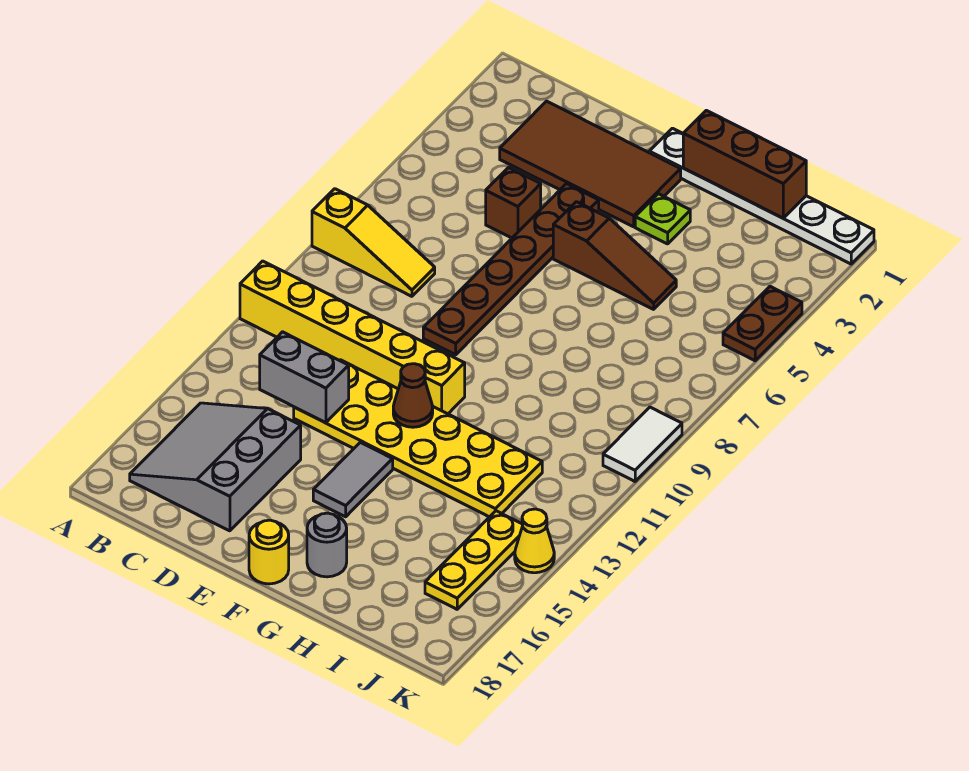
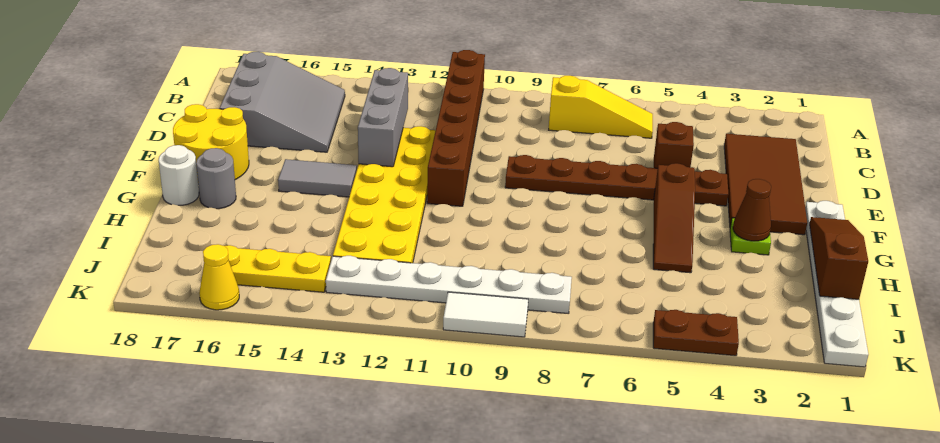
yellow slope A8:C8 level 1 top A -> yellow slope B6:B8 level 1 top 8
yellow brick A11:F11 level 1 -> brown brick A11:F11 level 1
grey slope B15:D17 level 1 top D -> grey slope B15:D17 level 1 top 17
grey brick C13:D13 level 2 -> grey brick C13:E13 level 2
brown cone F12 level 2 -> brown cone G3 level 2
yellow round brick F18 level 1 -> yellow round brick E17:F18 level 1
brown brick G1:I1 level 2 -> brown slope G1:I1 level 2 top I
none -> white round brick G18 level 1
none -> white plate J8:J13 level 1
yellow cone K14 level 1 -> yellow cone K16 level 1

